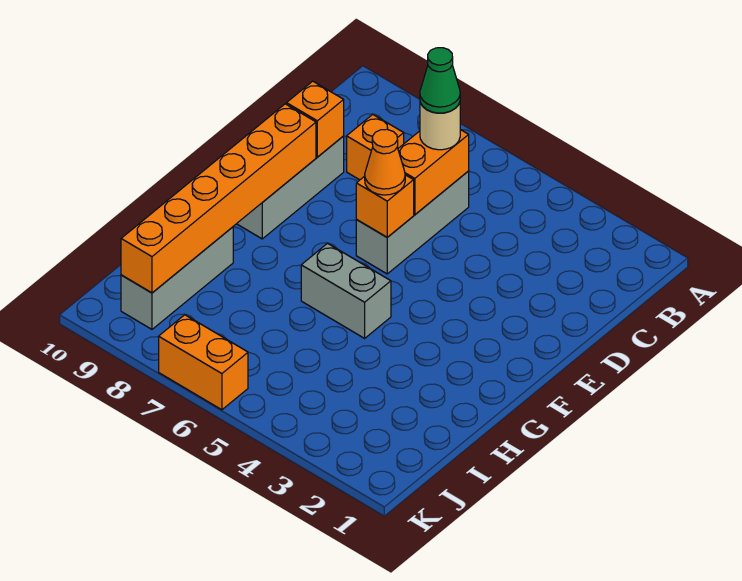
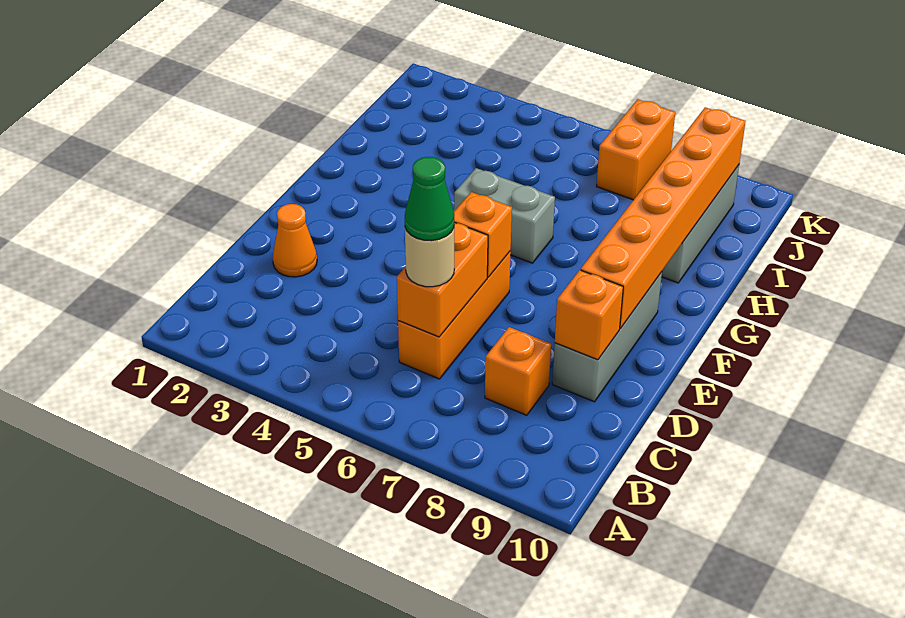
grey brick C6:E6 level 1 -> orange brick C6:E6 level 1
orange cone E6 level 3 -> orange cone D2 level 1
orange brick K6:K7 level 1 -> orange brick J7:K7 level 1

